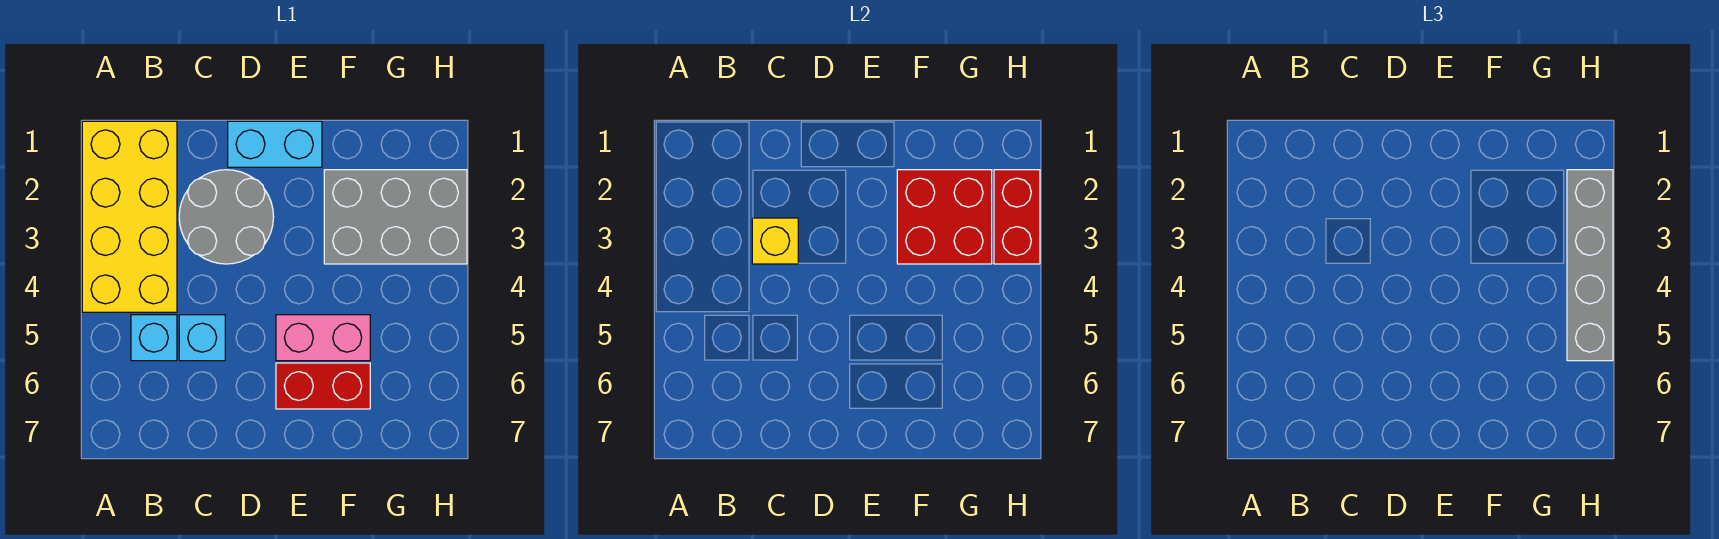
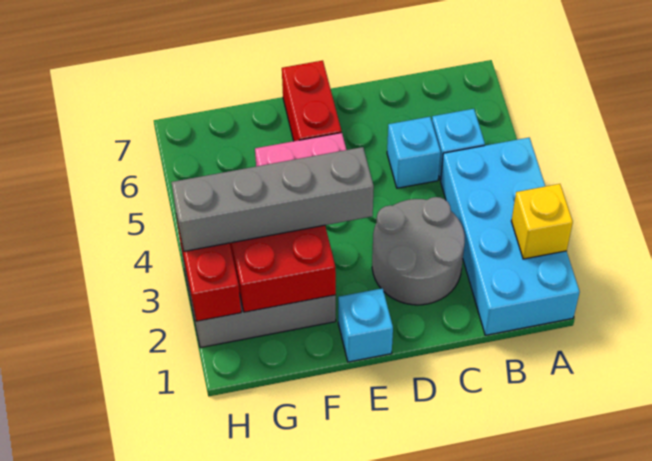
yellow brick A1:B4 level 1 -> cyan brick A1:B4 level 1
yellow brick C3 level 2 -> yellow brick A2 level 2
cyan brick D1:E1 level 1 -> cyan brick E1 level 1
red brick E6:F6 level 1 -> red brick E6:E7 level 1
grey brick H2:H5 level 3 -> grey brick E3:H3 level 3

